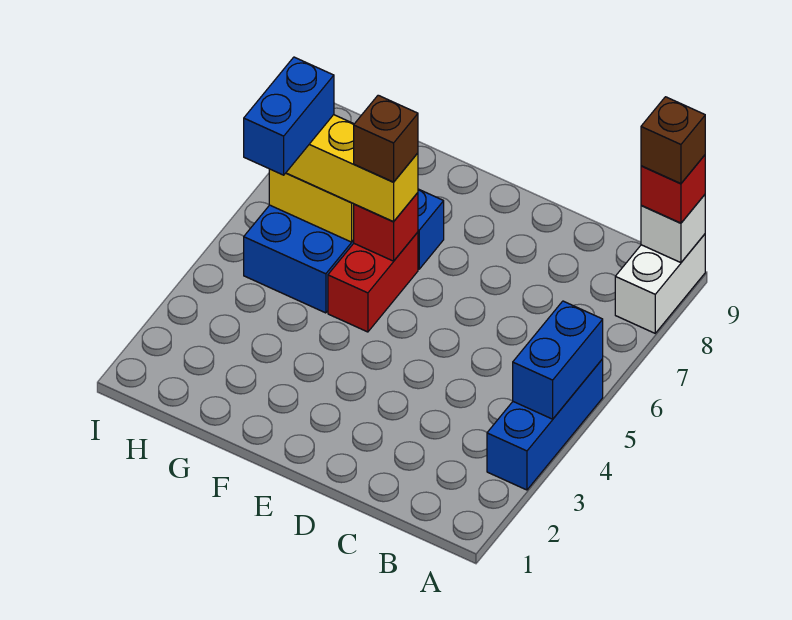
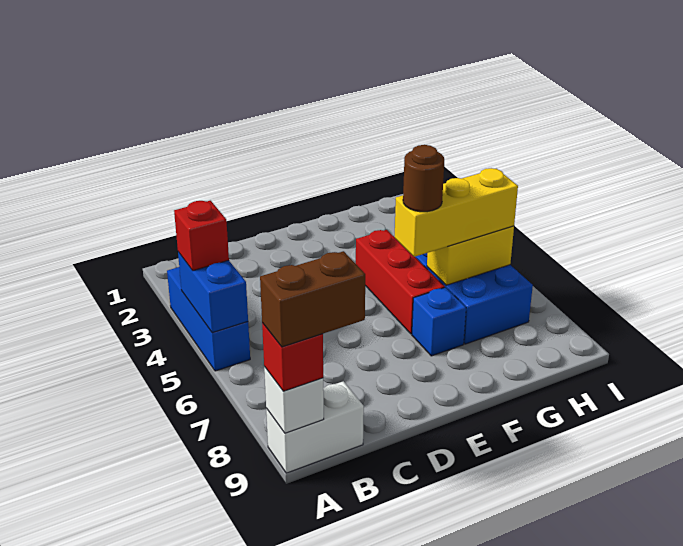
white brick A8:A9 level 1 -> white brick A9:B9 level 1
brown brick A9 level 4 -> brown brick A9:B9 level 4
red brick F5:F6 level 1 -> red brick F4:F6 level 1
red brick F6 level 2 -> red brick A4 level 3
brown brick F6 level 4 -> brown round brick F6 level 4
blue brick H5:H6 level 4 -> none

